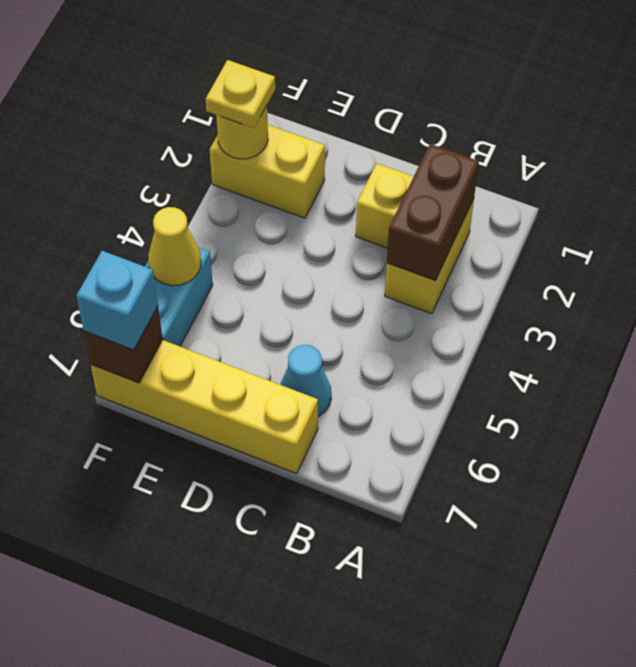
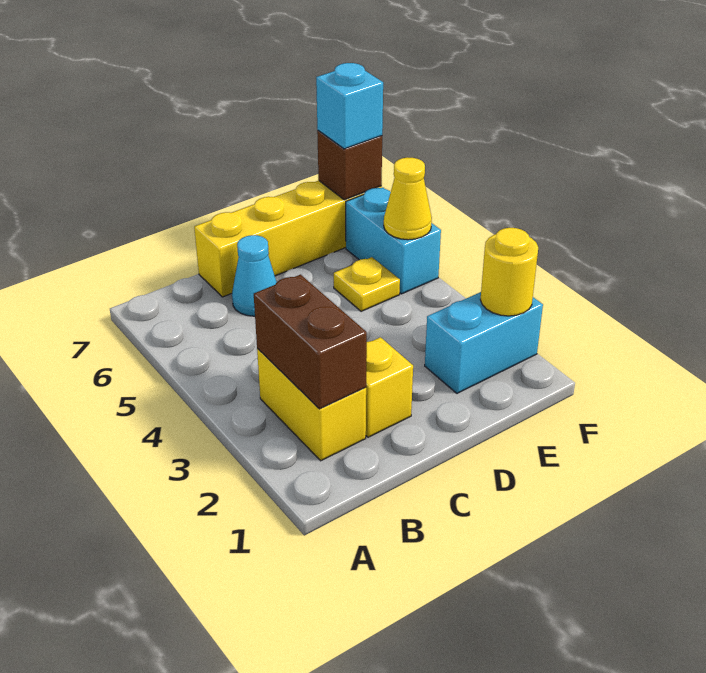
yellow brick E2:F2 level 1 -> cyan brick E2:F2 level 1
yellow plate F2 level 3 -> yellow plate E5 level 1

